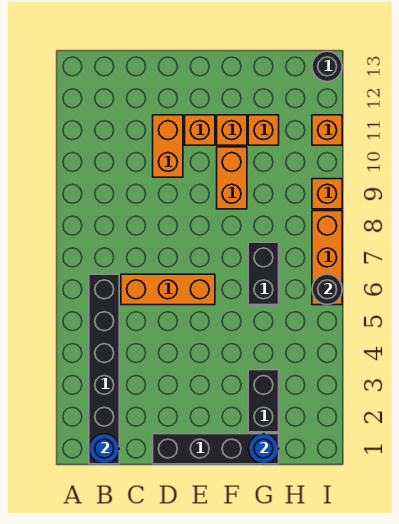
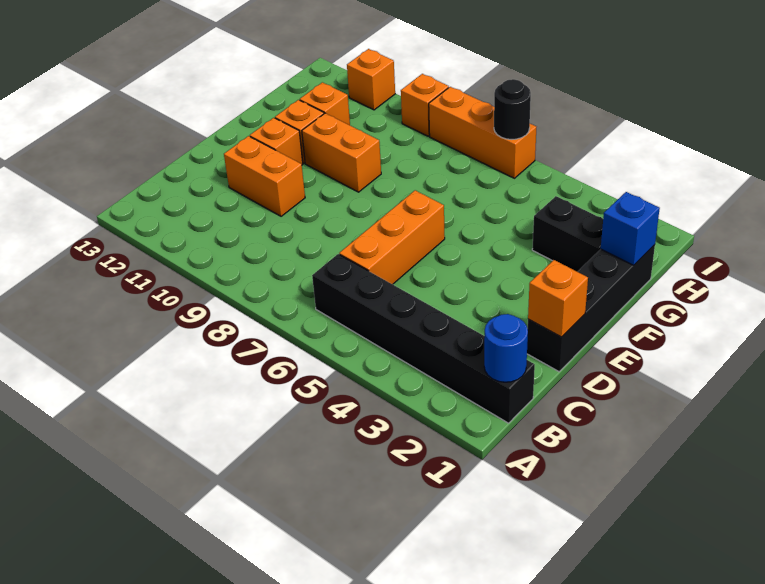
none -> orange brick D1 level 2
blue round brick G1 level 2 -> blue brick G1 level 2
black brick G6:G7 level 1 -> none
black round brick I13 level 1 -> none

